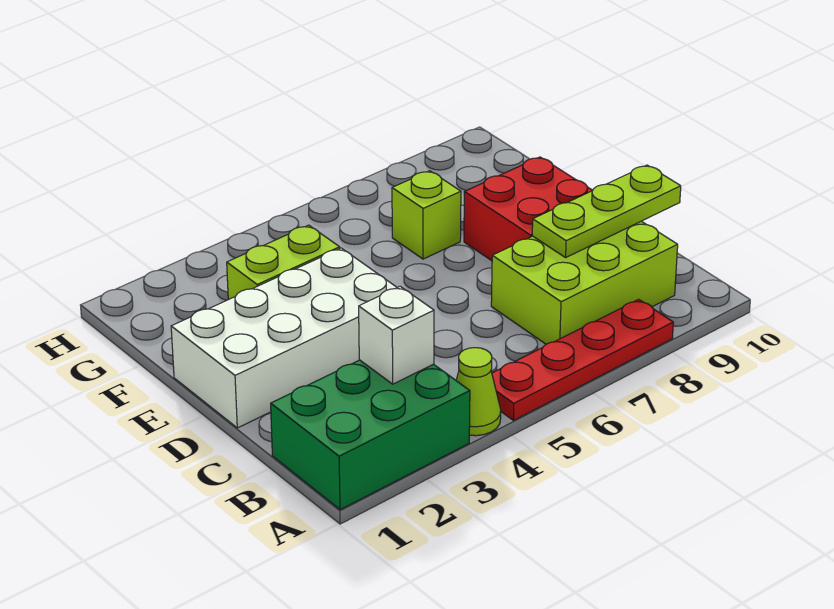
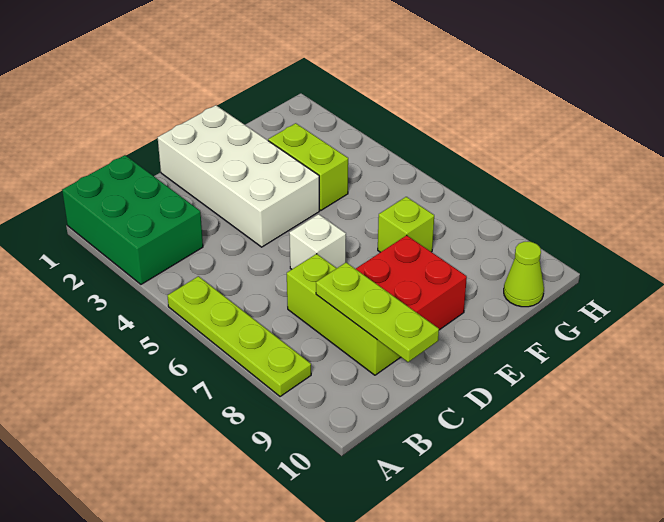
lime cone A4 level 1 -> lime cone G10 level 1
red plate A5:A8 level 1 -> lime plate A5:A8 level 1
white brick B3 level 2 -> white brick D6 level 1
lime brick B7:C9 level 1 -> lime brick C7:C9 level 1

